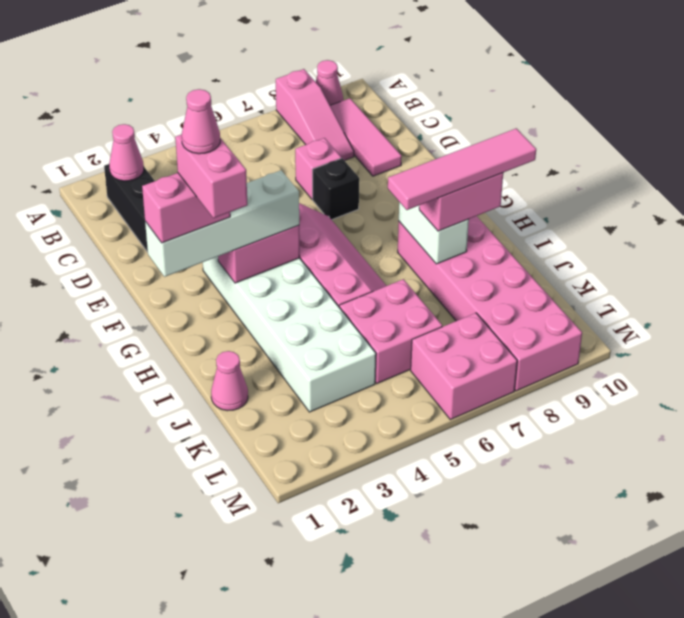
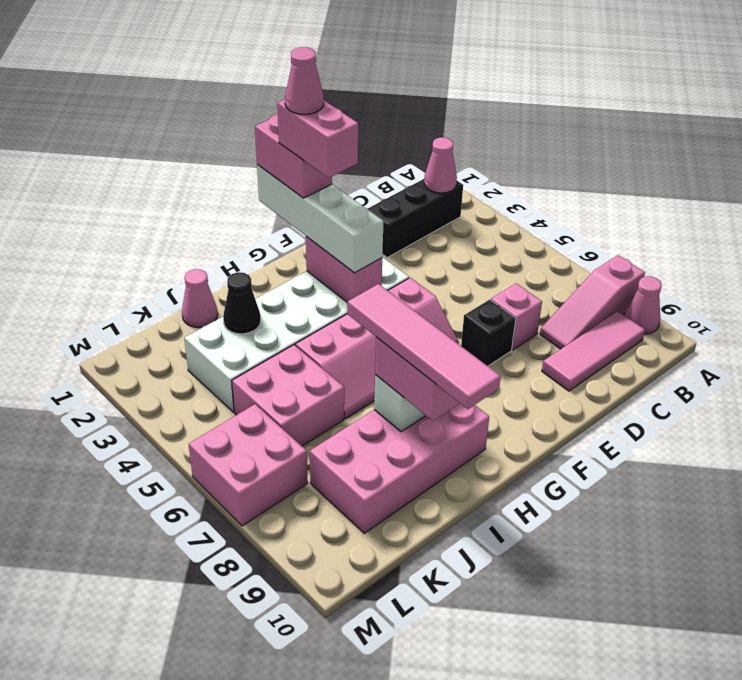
pink brick G2:H2 level 5 -> pink brick G2:G3 level 5
pink brick H8:M9 level 1 -> pink brick H8:K9 level 1
none -> black cone J3 level 2

